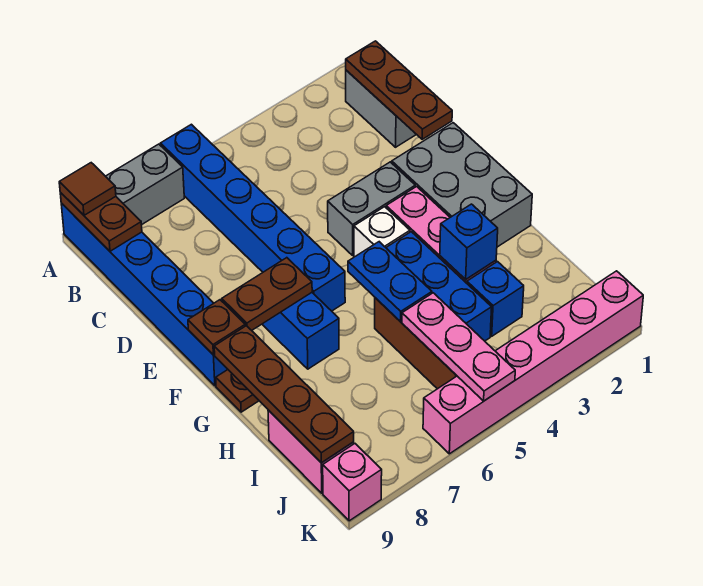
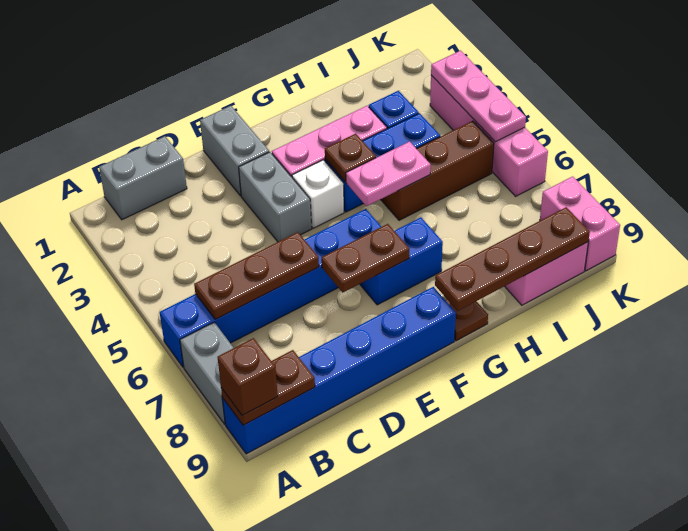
brown tile A9 level 3 -> brown brick A9 level 3
brown plate B1:D1 level 2 -> brown plate B6:D6 level 2
grey brick E1:G2 level 1 -> grey brick E1:E2 level 1
brown plate F7:F8 level 2 -> brown plate E7:F7 level 2
brown plate F9 level 2 -> brown plate G4 level 2
blue plate G5:H5 level 2 -> pink plate G5:H5 level 2
blue brick H3 level 2 -> none
pink plate I5:K5 level 2 -> pink plate K3:K5 level 2
pink brick K1:K6 level 1 -> pink brick K3:K6 level 1
pink brick K9 level 1 -> pink brick K8:K9 level 1

